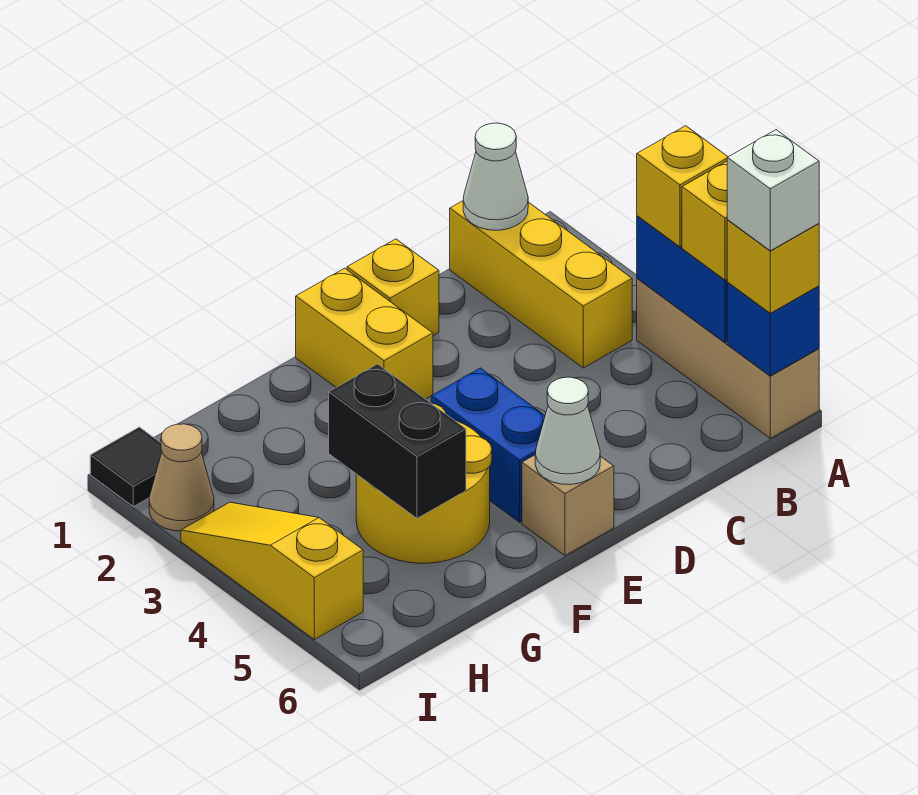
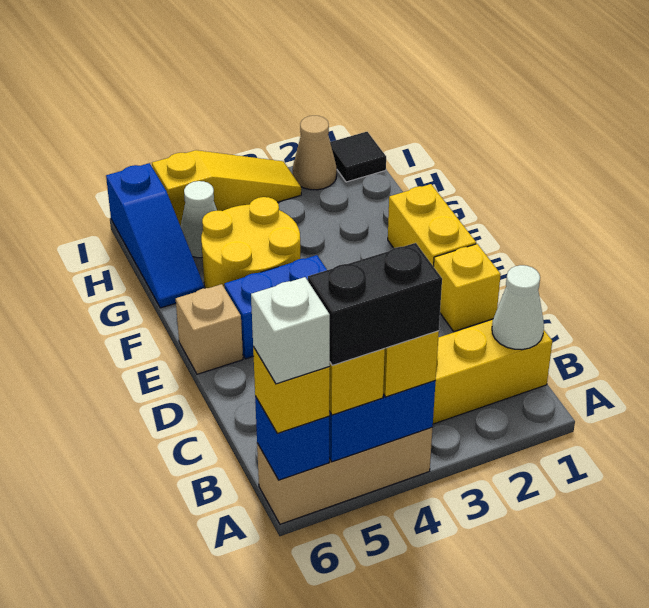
yellow brick E1:E2 level 1 -> yellow brick E1:F1 level 1
white cone E6 level 2 -> white cone H5 level 1
black brick G4:G5 level 2 -> black brick A4:A5 level 4
none -> blue slope G6:I6 level 1 top I

